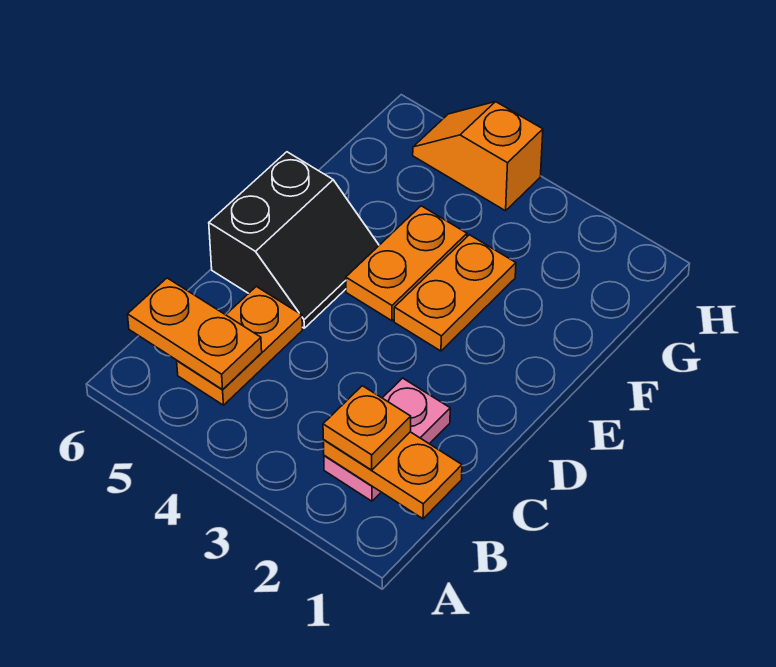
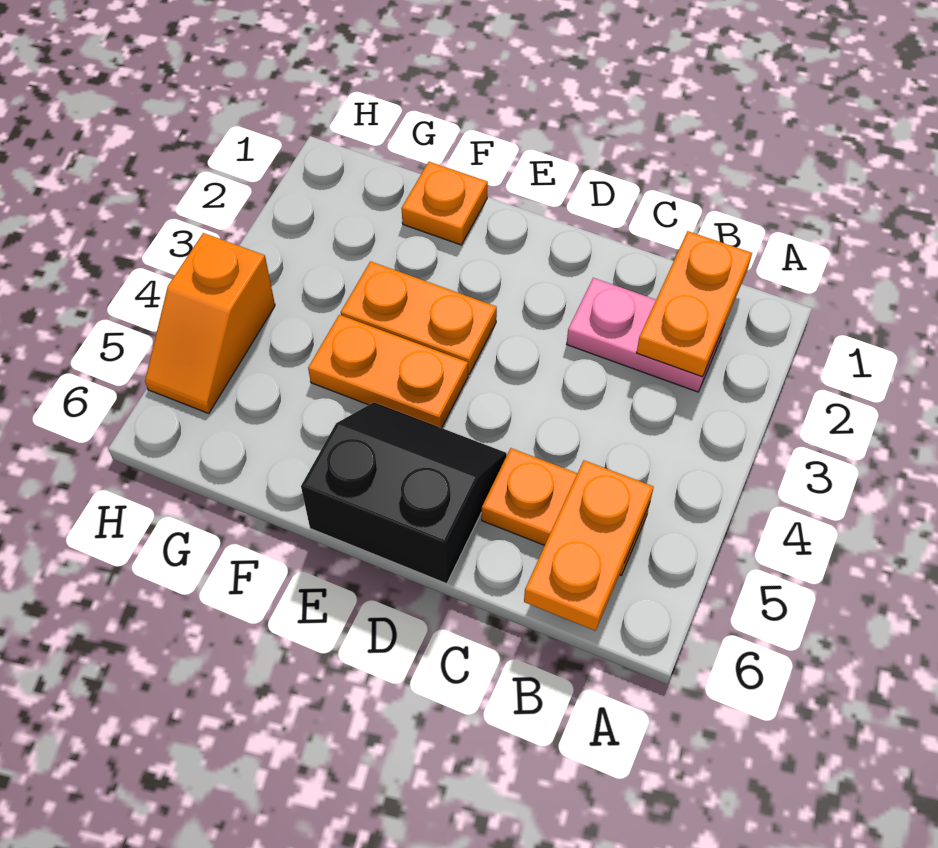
orange plate B2 level 3 -> orange plate F1 level 1

